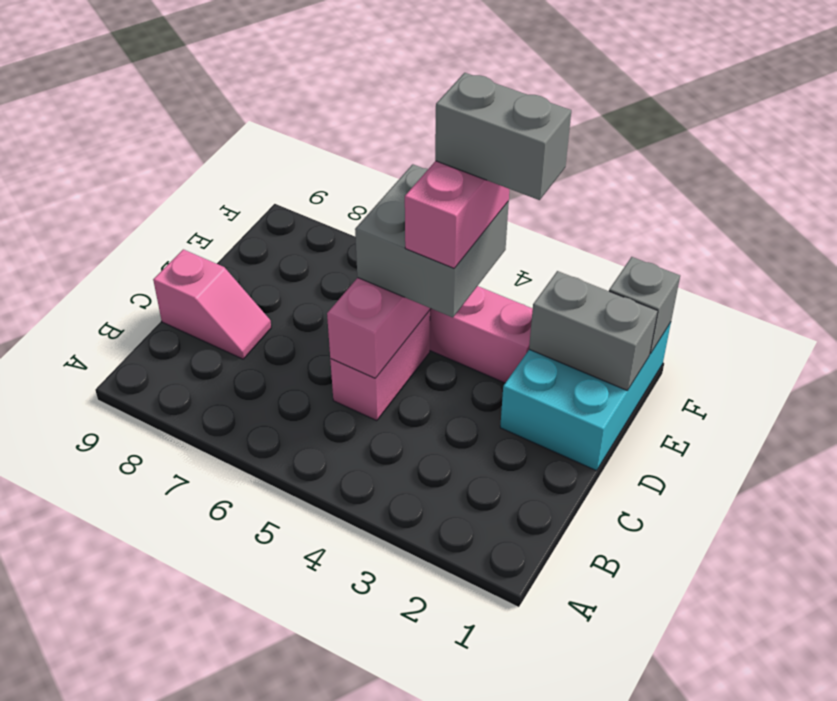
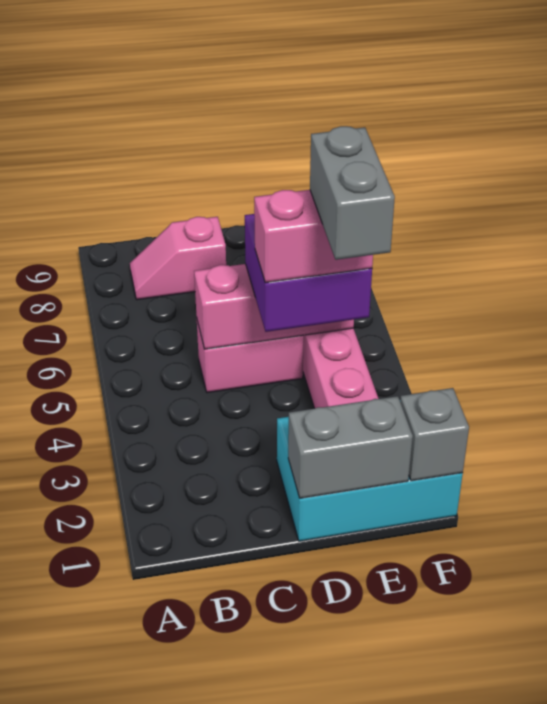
pink slope C8:C9 level 1 top 9 -> pink slope B8:C8 level 1 top C
grey brick D4:E5 level 3 -> purple brick D4:E5 level 3
grey brick E1:E2 level 2 -> grey brick D1:E1 level 2

